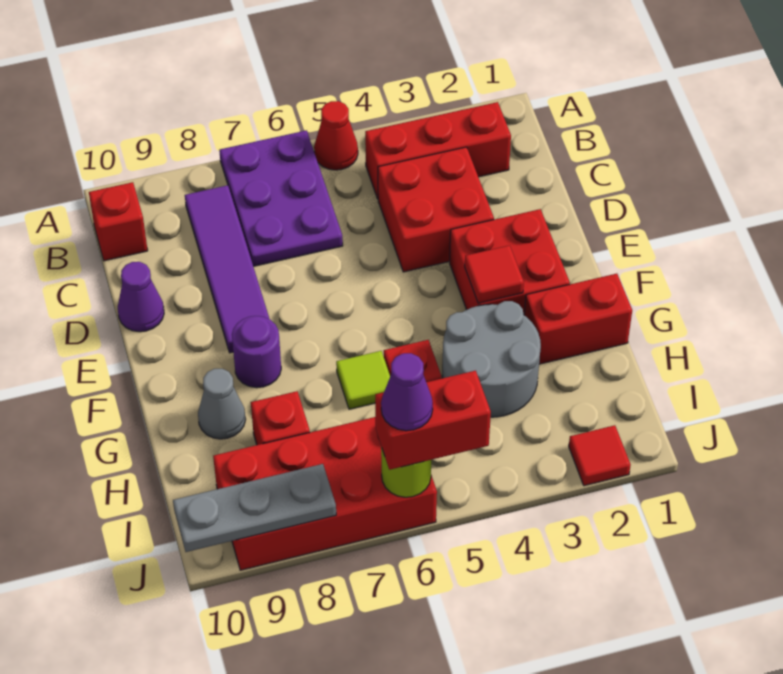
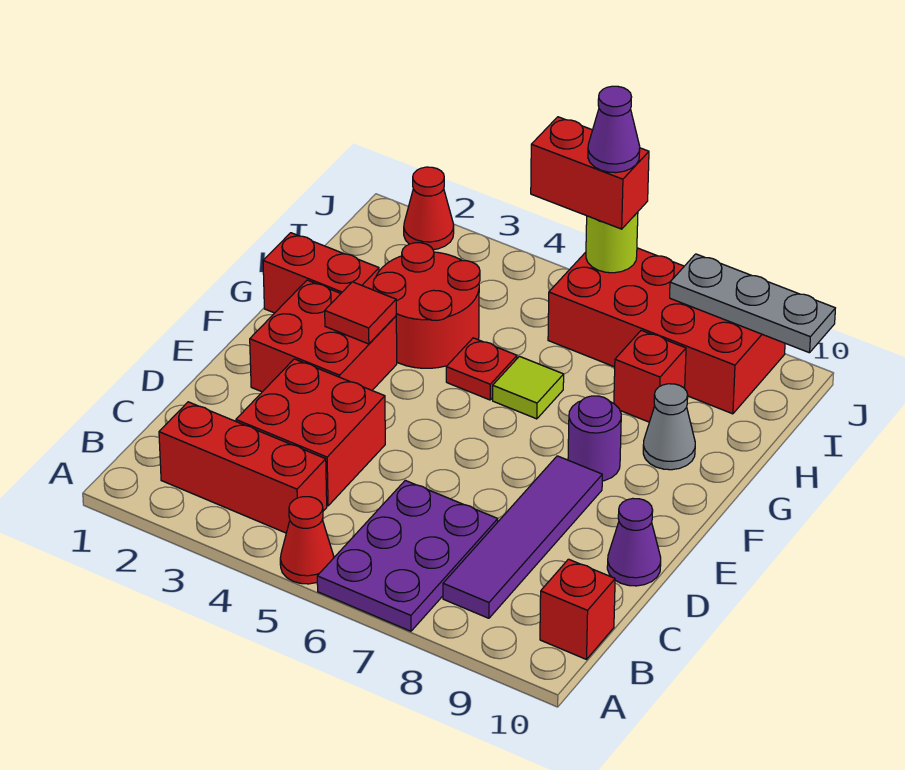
grey round brick G3:H4 level 1 -> red round brick G3:H4 level 1
red tile J2 level 1 -> red cone J2 level 1

